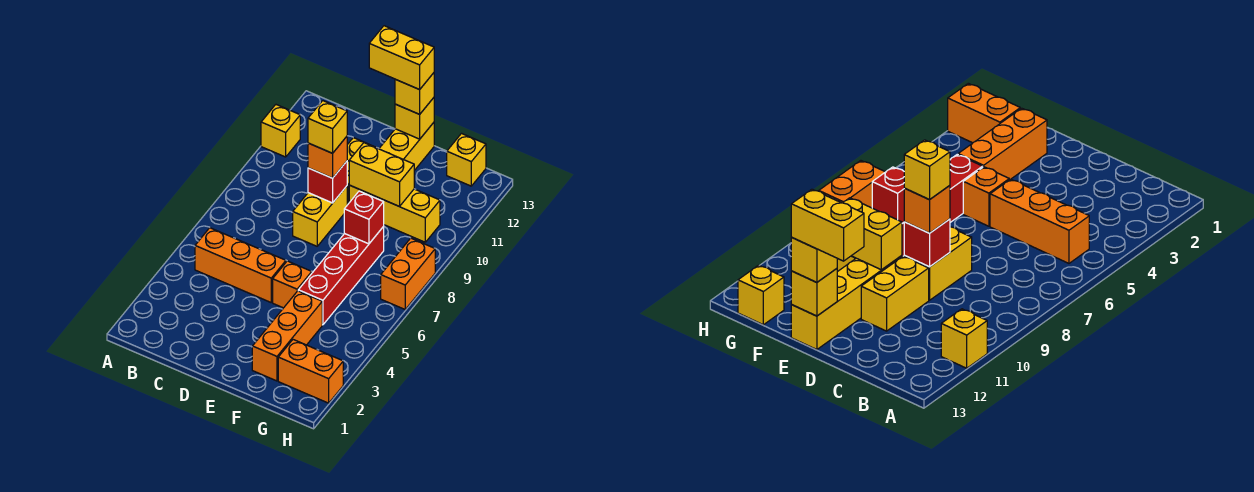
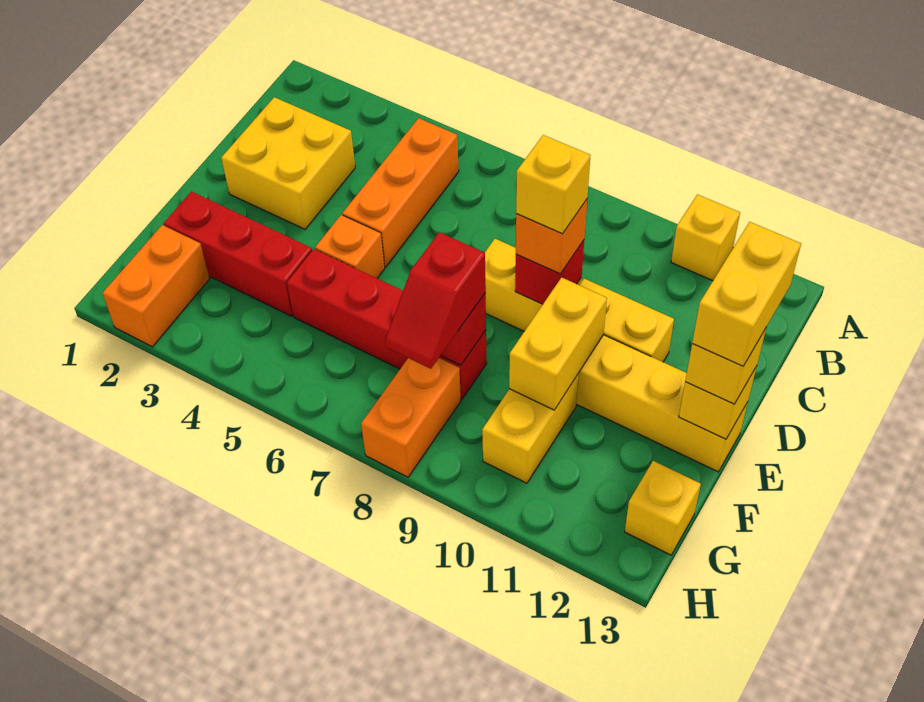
none -> yellow brick C2:D3 level 1
orange brick F2:F4 level 1 -> red brick F2:F4 level 1
none -> red slope F8:G8 level 3 top F
orange brick H7:H8 level 1 -> orange brick G8:H8 level 1

